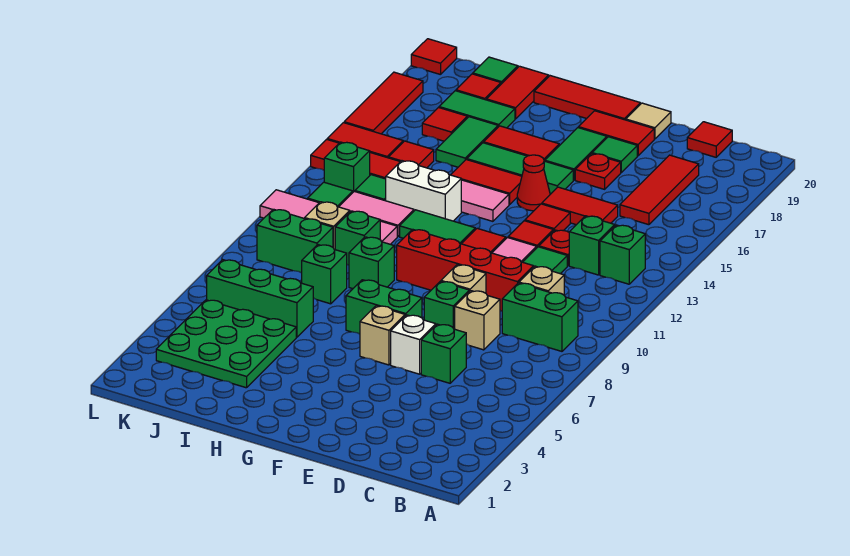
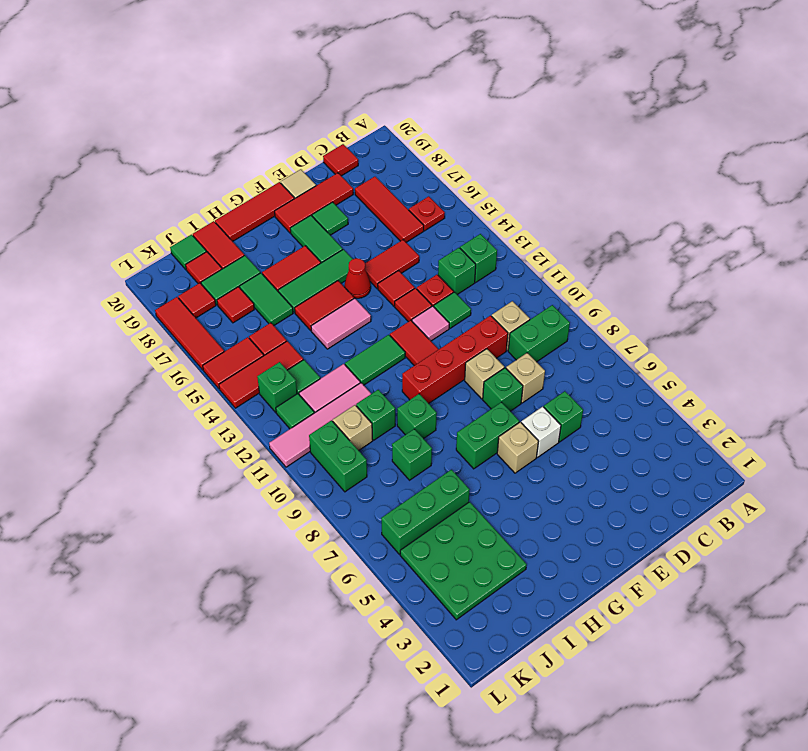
red plate E17 level 1 -> red plate B16 level 1
red tile E19:F19 level 1 -> red tile D19:F19 level 1
white brick H13:I13 level 1 -> none
green brick J9:K9 level 1 -> green brick K9:K10 level 1
red tile L20 level 1 -> red tile K18 level 1

